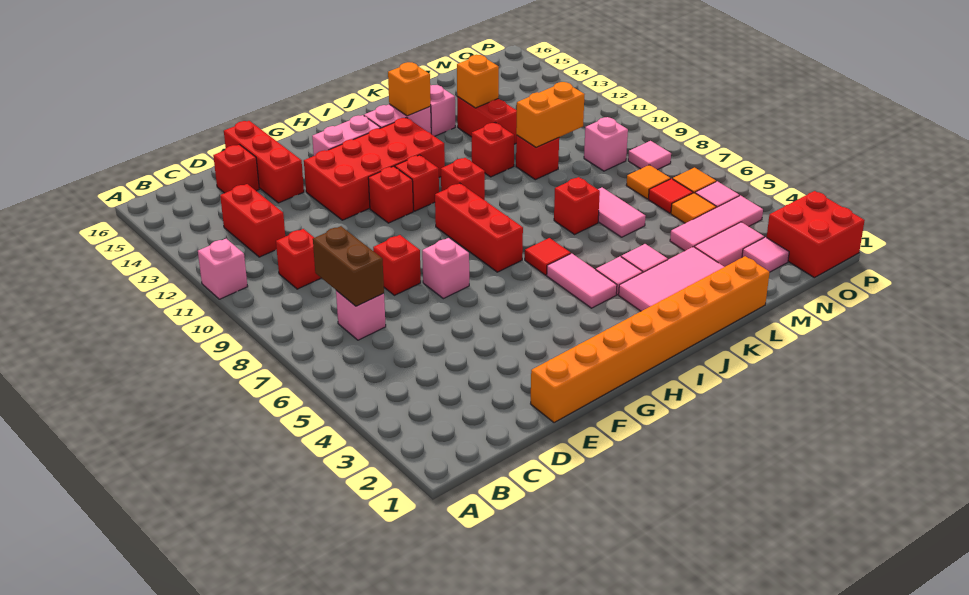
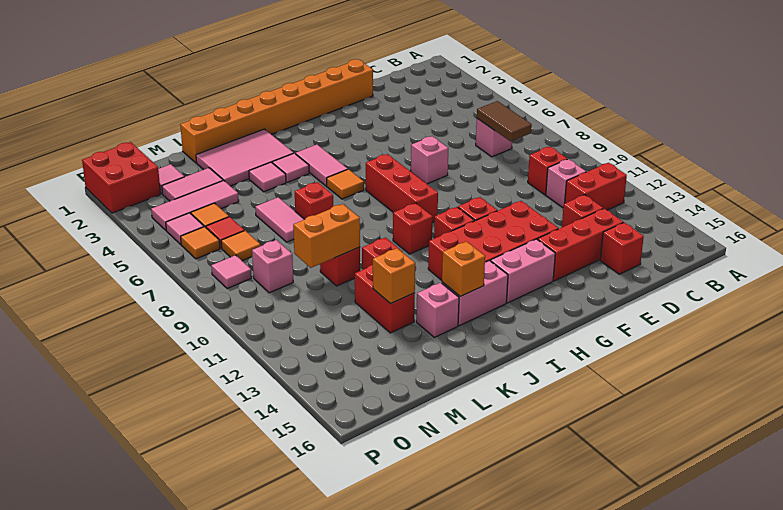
pink brick A11 level 1 -> pink brick C11 level 1
brown brick C7:C8 level 2 -> brown tile C7:C8 level 2
red brick C12:C13 level 1 -> red brick B12:C12 level 1
red brick E8 level 1 -> red brick D13 level 1
red brick E14:E16 level 1 -> red brick D14:F14 level 1
red tile I6 level 1 -> orange tile I6 level 1

